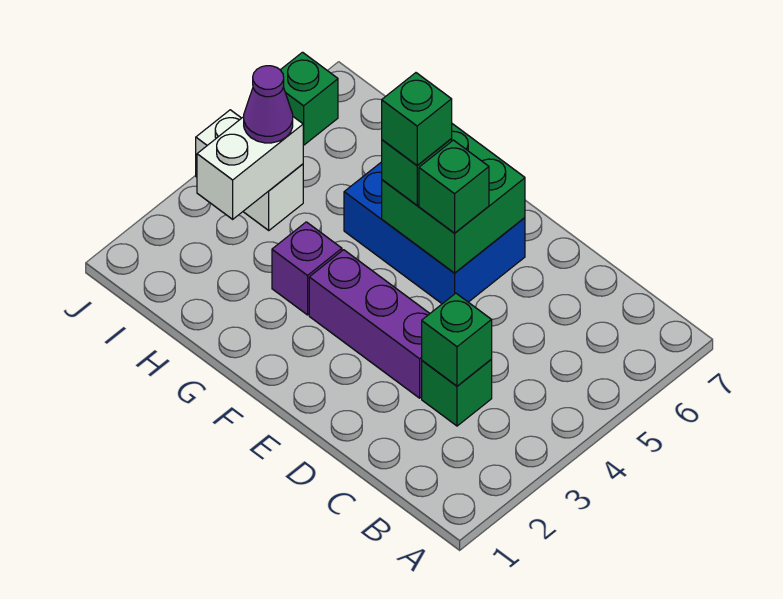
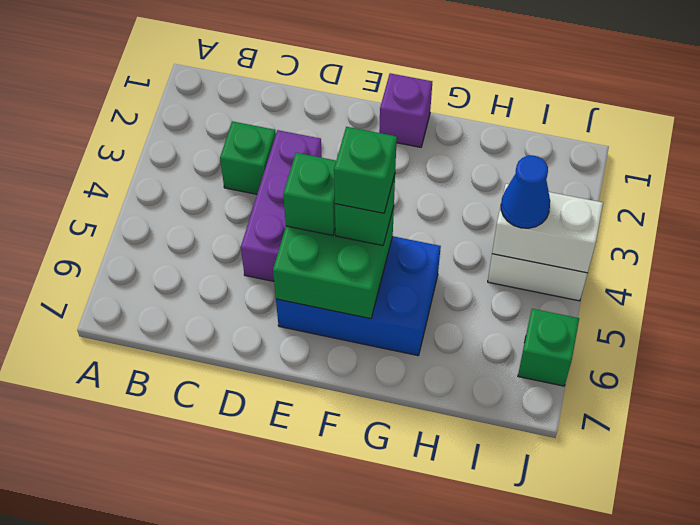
green brick C3 level 2 -> none
purple brick D3:F3 level 1 -> purple brick D3:D5 level 1
purple brick G3 level 1 -> purple brick F1 level 1
white brick I3:I4 level 2 -> white brick I4:J4 level 2
purple cone I4 level 3 -> blue cone I4 level 3

